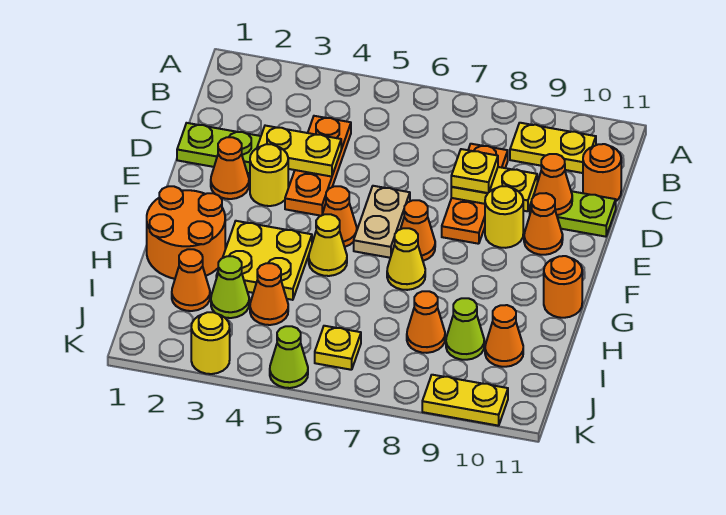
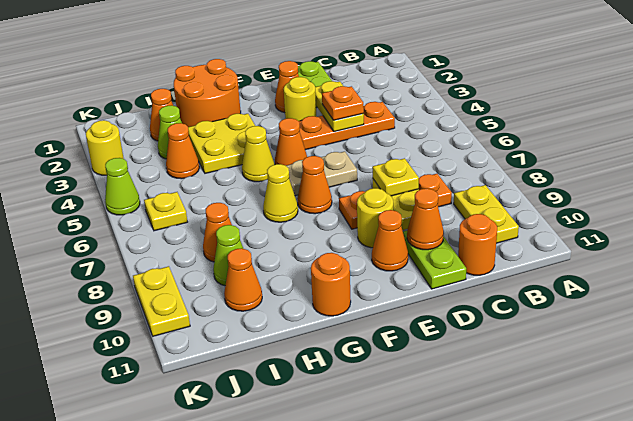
none -> orange plate D4 level 3

